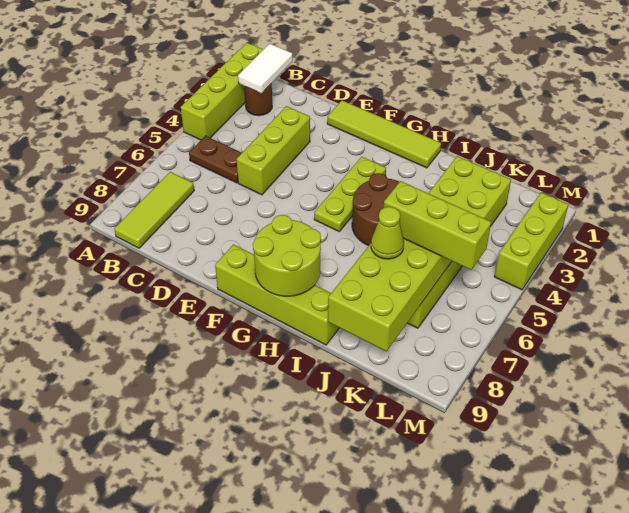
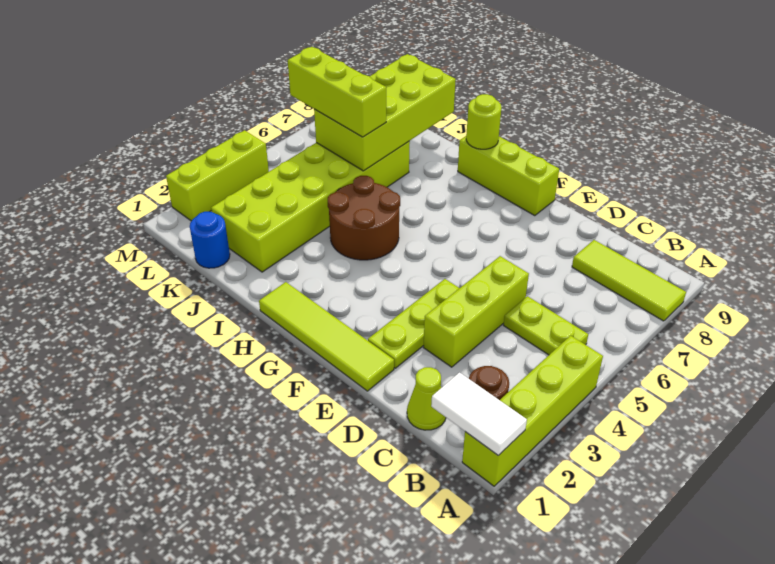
white tile B1:B2 level 2 -> white tile A1:B1 level 2
brown plate B5:C5 level 1 -> lime plate B5:C5 level 1
lime tile B7:B9 level 1 -> lime tile A8:C8 level 1
lime brick F9:I9 level 1 -> lime brick F9:H9 level 1
lime plate G3:G5 level 1 -> lime plate E2:E4 level 1
lime round brick G8:H9 level 2 -> lime round brick H9 level 2
lime cone J7 level 3 -> lime cone C1 level 1
none -> blue round brick K1 level 1

